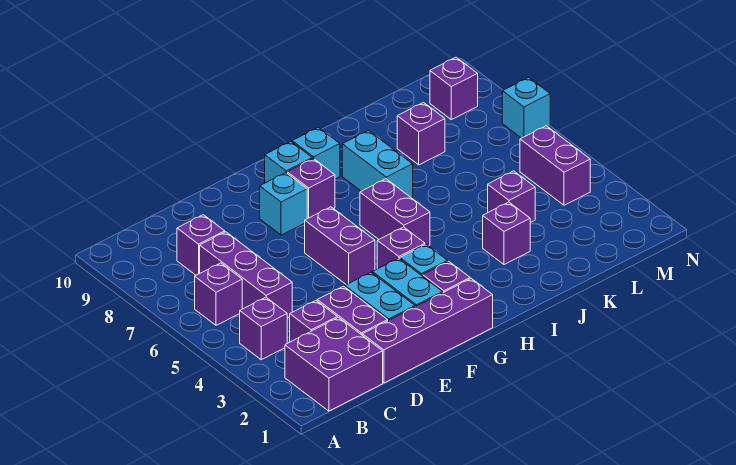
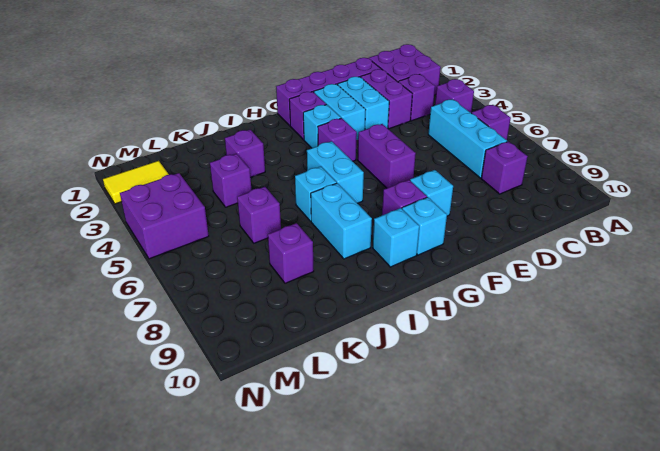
purple brick C5:C7 level 1 -> cyan brick C5:C7 level 1
purple brick H5:H6 level 1 -> cyan brick H5:H6 level 1
none -> yellow tile M2:N2 level 1
purple brick M4:M5 level 1 -> purple brick M4:N5 level 1
purple brick M9 level 1 -> purple brick K6 level 1
cyan brick N7 level 1 -> cyan brick I6 level 1

